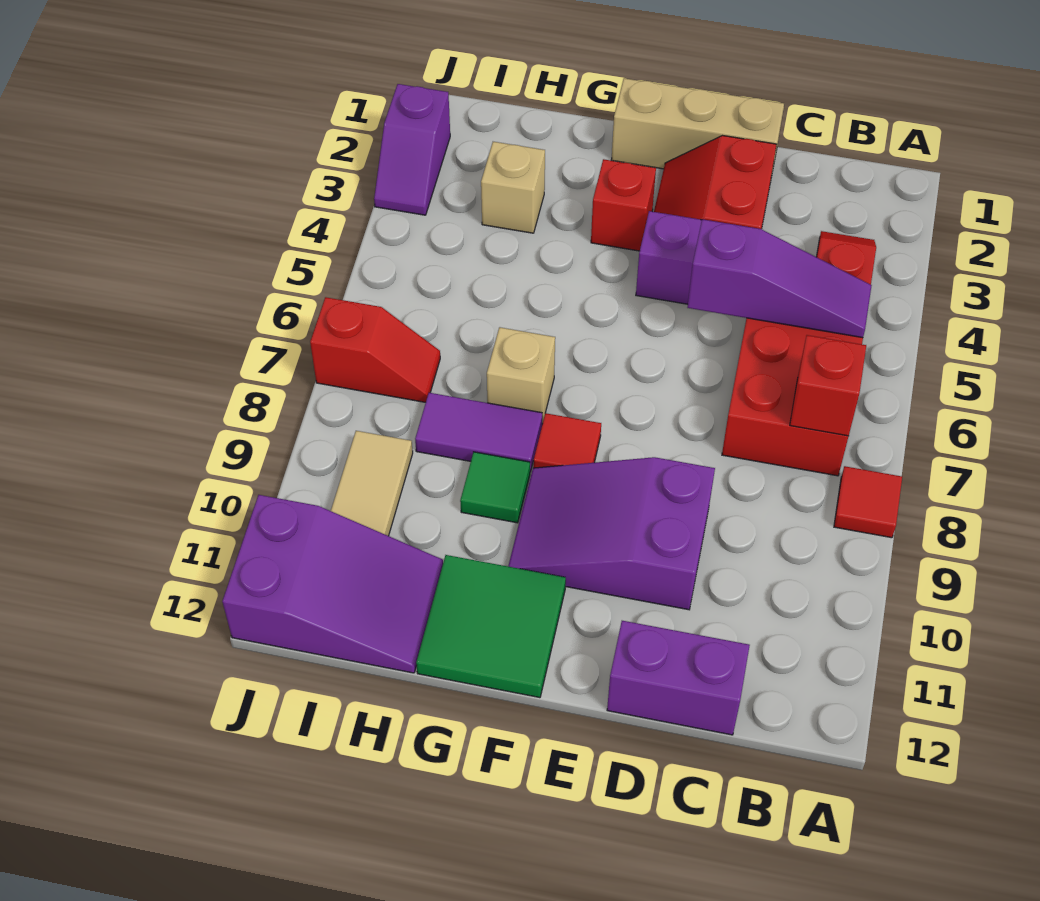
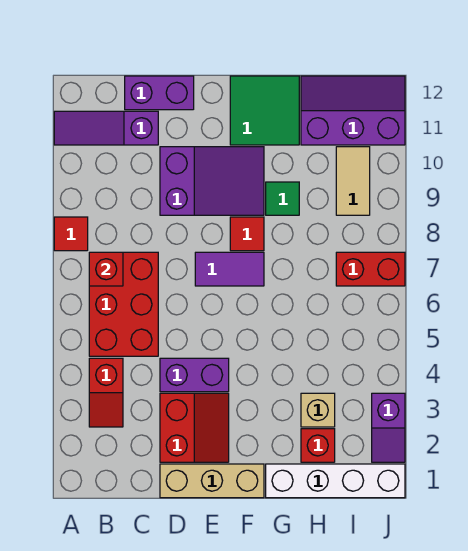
purple slope B5:D5 level 2 top D -> purple slope A11:C11 level 1 top C
red brick F3 level 1 -> red brick H2 level 1
none -> white brick G1:J1 level 1
tan brick G7 level 1 -> none
purple tile G8:H8 level 1 -> purple tile E7:F7 level 1
purple slope H11:J12 level 1 top J -> purple slope H11:J12 level 1 top 11
red slope I7:J7 level 1 top J -> red brick I7:J7 level 1
purple slope J2:J3 level 1 top 2 -> purple slope J2:J3 level 1 top 3

